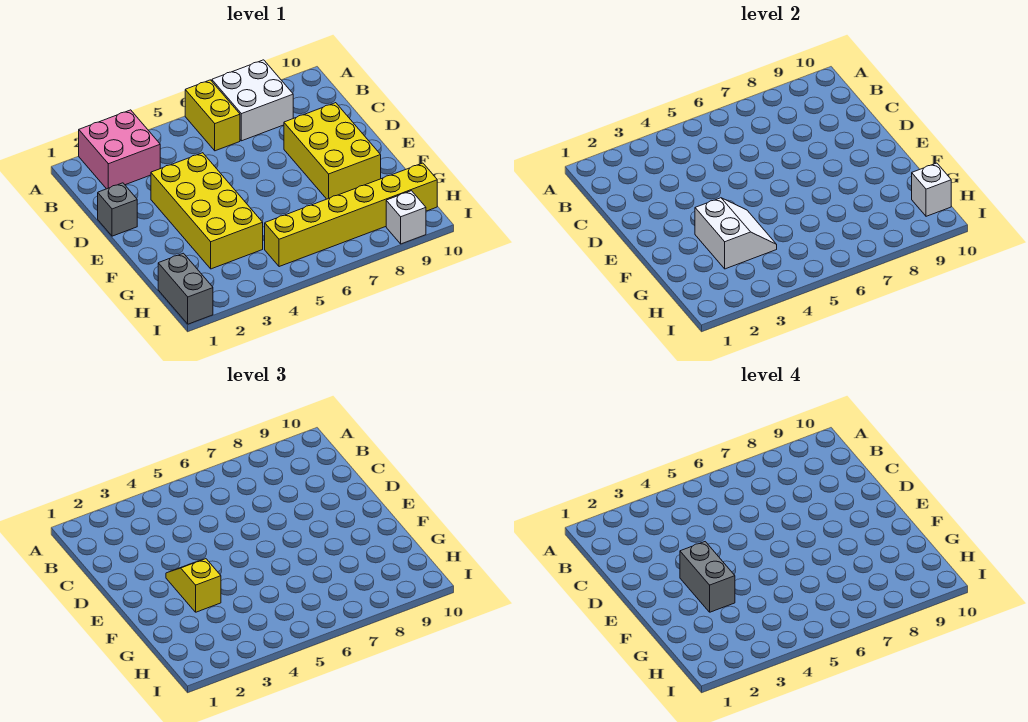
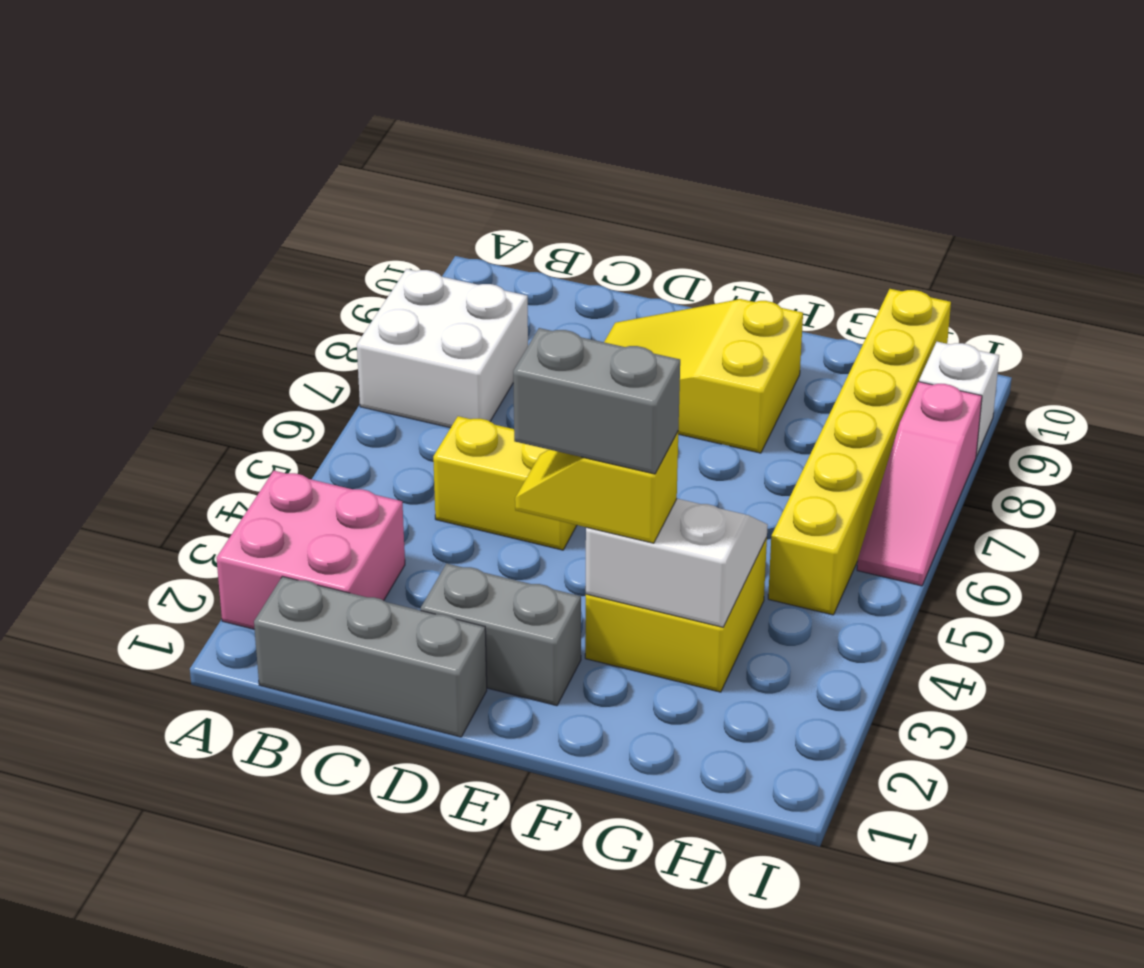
yellow brick A6:B6 level 1 -> yellow brick C5:D5 level 1
grey brick D1 level 1 -> grey brick B1:D1 level 1
yellow brick D3:G4 level 1 -> yellow brick F3:G4 level 1
yellow brick D8:F9 level 1 -> yellow slope D8:F9 level 1 top F
grey brick H1:I1 level 1 -> grey brick D2:E2 level 1
white brick H10 level 2 -> none
none -> pink slope I6:I8 level 1 top 8

